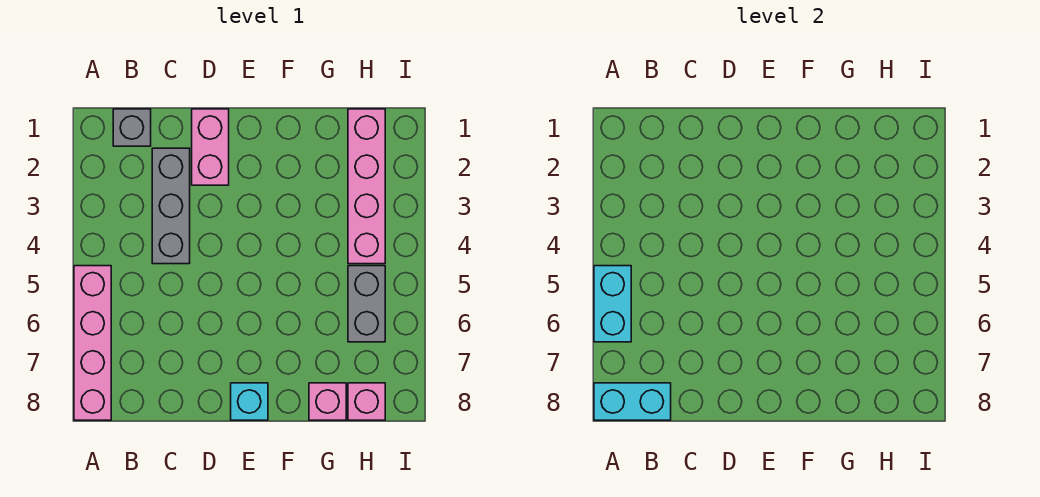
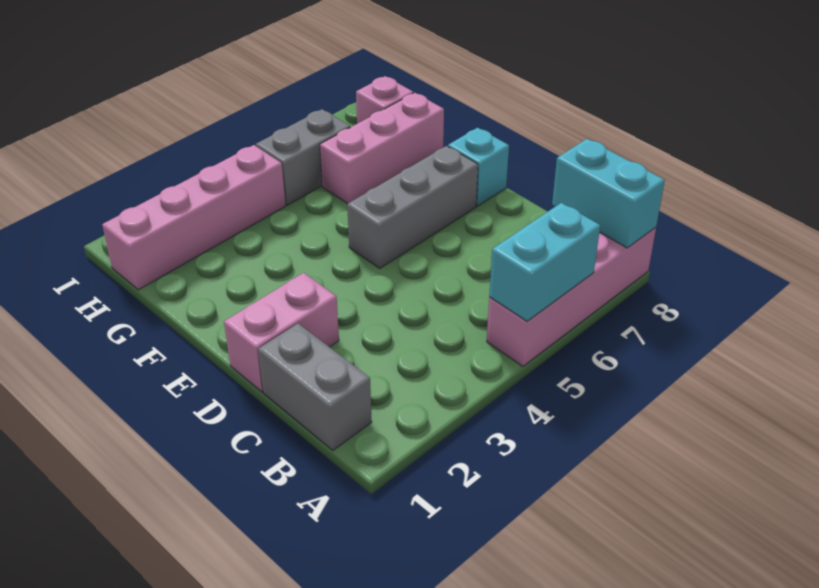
grey brick B1 level 1 -> grey brick B1:C1 level 1
grey brick C2:C4 level 1 -> grey brick E5:E7 level 1
pink brick G8 level 1 -> pink brick G6:G8 level 1

